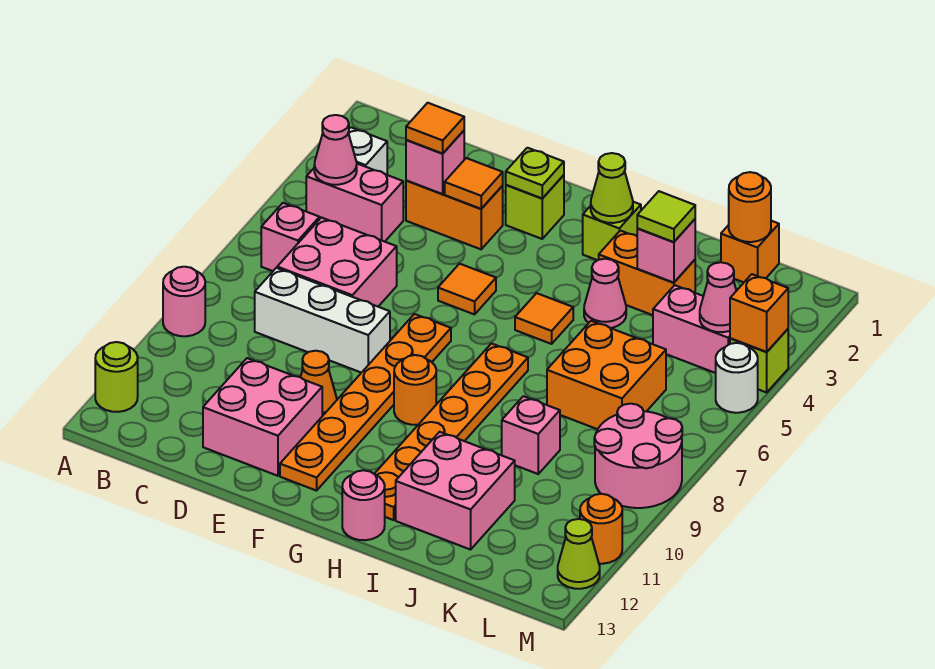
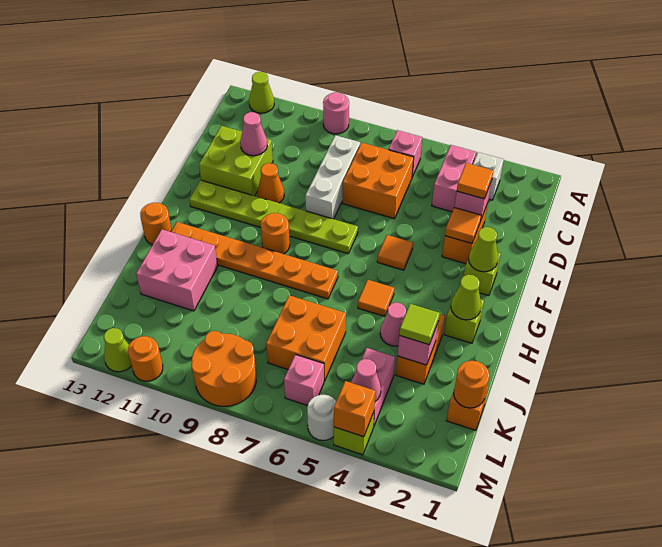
lime round brick A12 level 1 -> lime cone A12 level 1
pink cone B4 level 2 -> pink cone D11 level 2
pink brick C6:D7 level 1 -> orange brick C6:D7 level 1
pink brick D11:E12 level 1 -> lime brick D11:E12 level 1
lime plate F2 level 2 -> lime cone F2 level 2
orange plate F7:F12 level 1 -> lime plate F7:F12 level 1
pink round brick H13 level 1 -> orange round brick H13 level 1
pink brick J9 level 1 -> pink brick L6 level 1
pink round brick L8:M9 level 1 -> orange round brick L8:M9 level 1

